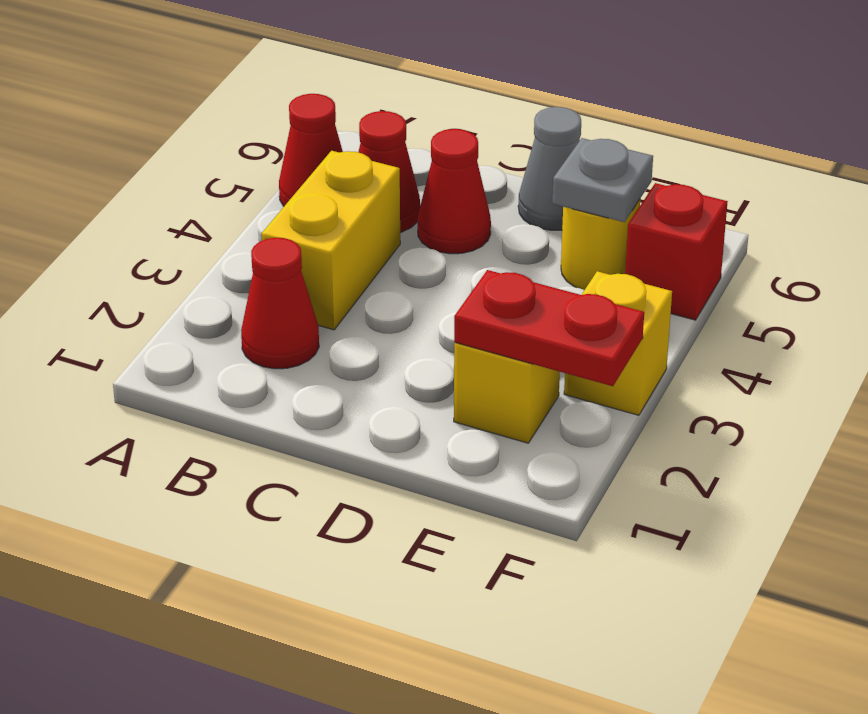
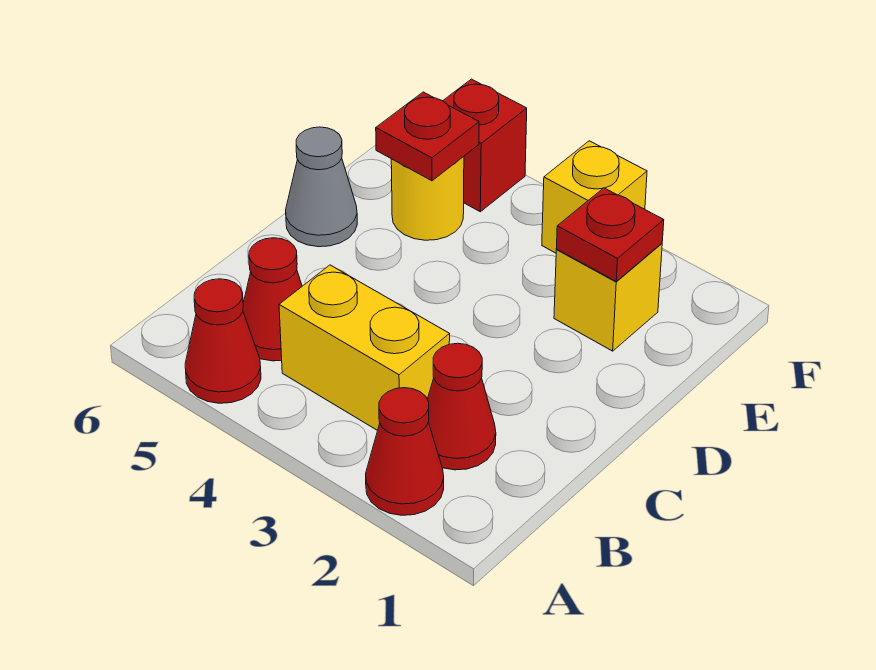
red cone C5 level 1 -> red cone A2 level 1
red plate E2:F2 level 2 -> red plate E2 level 2
grey plate E5 level 2 -> red plate E5 level 2

